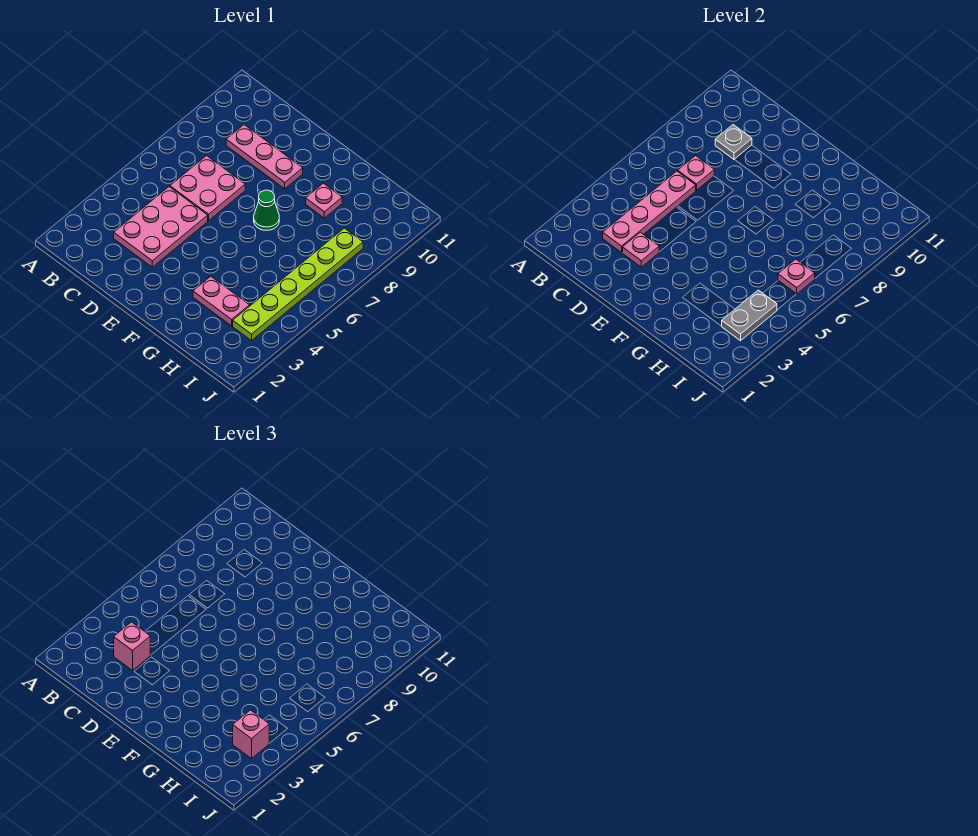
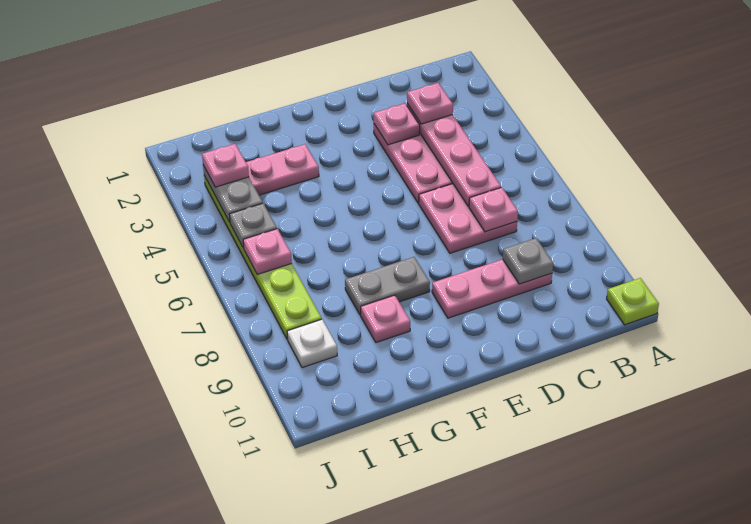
none -> lime plate A11 level 1
pink brick C3 level 3 -> pink plate C3 level 3
green cone F7 level 1 -> none
none -> grey plate F8:G8 level 1
pink brick I3 level 3 -> pink plate I3 level 3
none -> grey plate I5 level 2
none -> white plate I9 level 1

